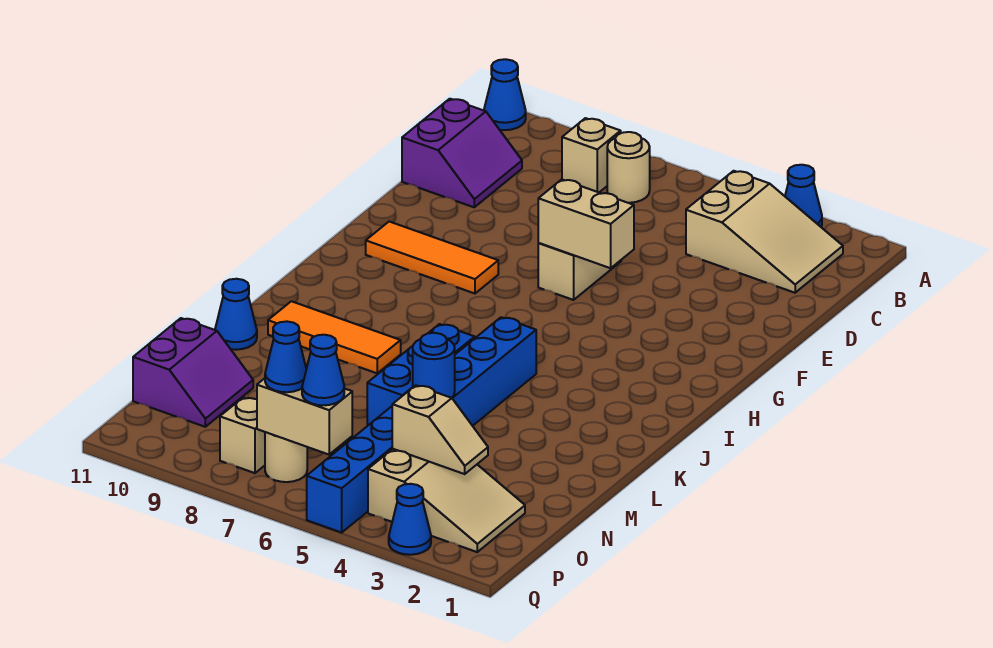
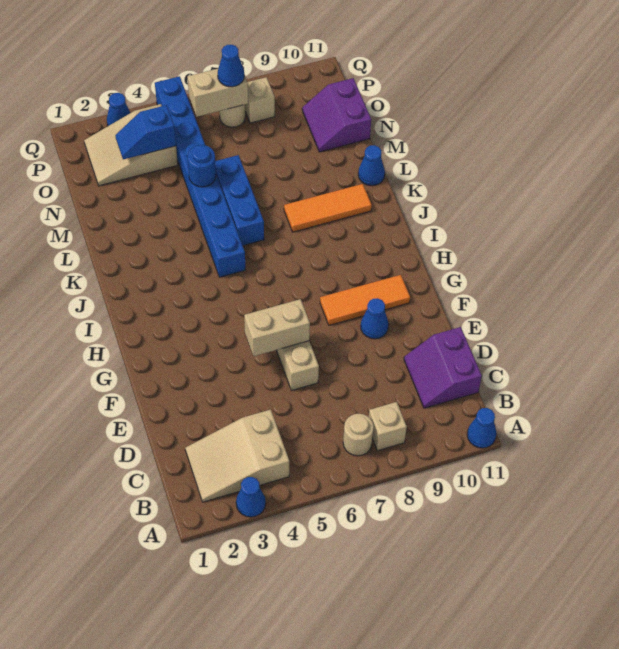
tan slope O3:O4 level 2 top 4 -> blue slope O3:O4 level 2 top 4
blue cone P6 level 3 -> blue cone F9 level 1

